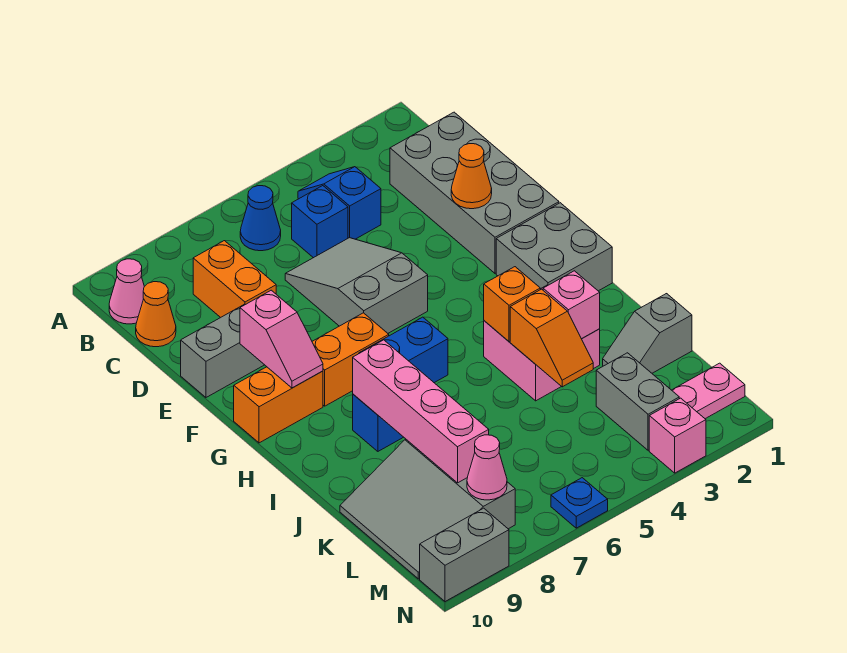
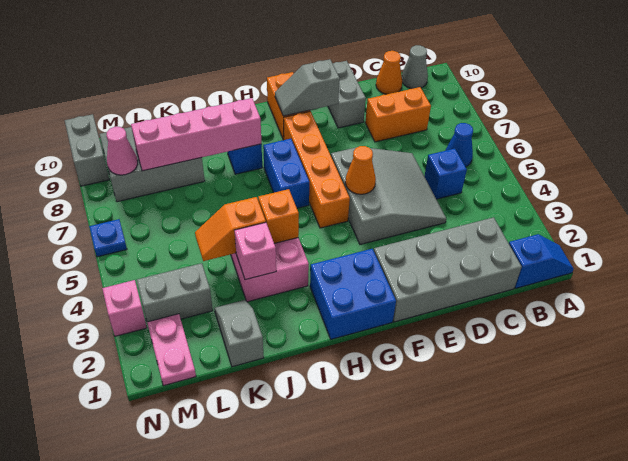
blue slope B4:C4 level 1 top C -> blue slope A1:B1 level 1 top B
pink cone B10 level 1 -> grey cone B10 level 1
grey slope D5:F6 level 1 top F -> grey slope D4:F6 level 1 top F
orange cone E2 level 2 -> orange cone F5 level 2
pink slope F9:G9 level 2 top F -> grey slope F9:G9 level 2 top F
grey brick G1:H2 level 1 -> blue brick G1:H2 level 1
orange brick G7:G8 level 1 -> orange brick G5:G8 level 1

